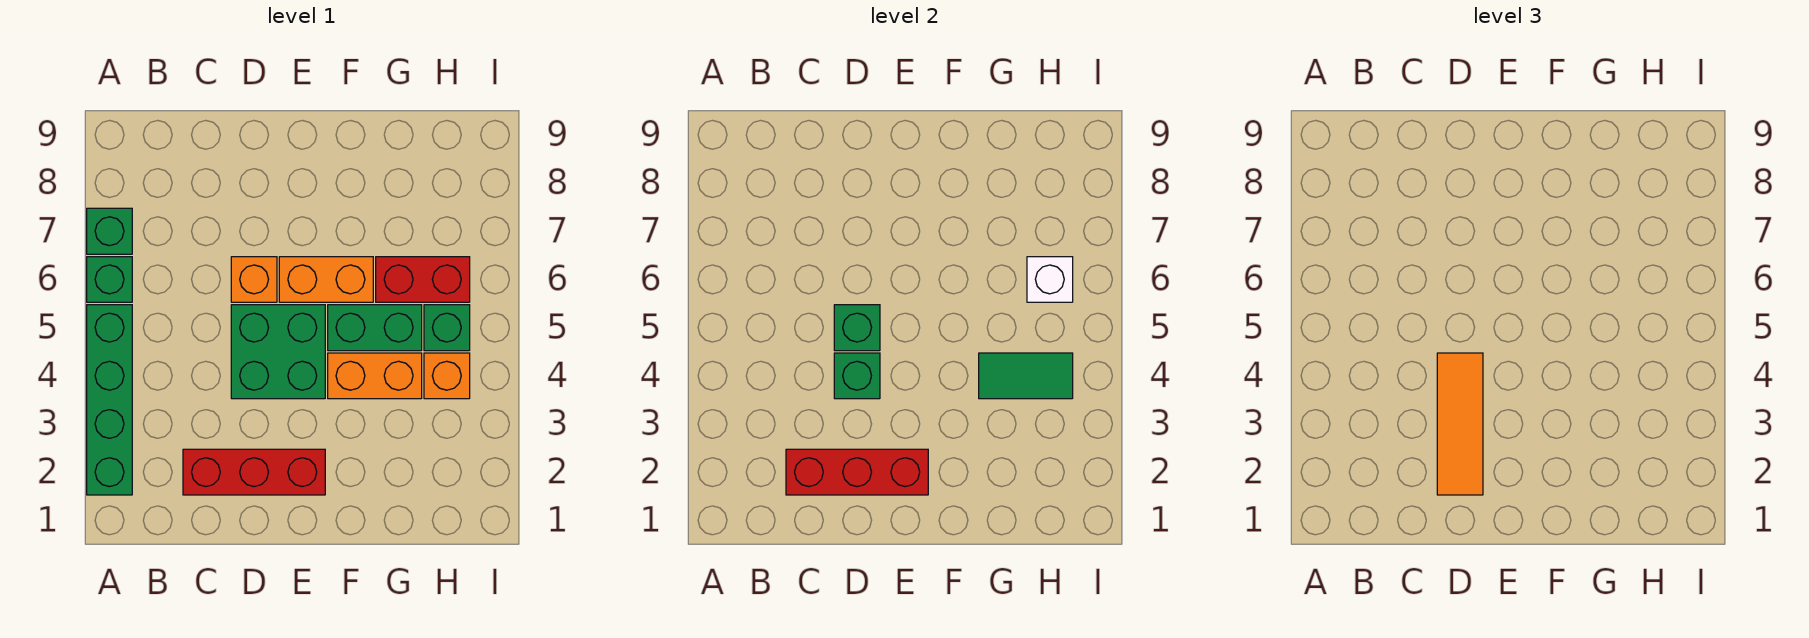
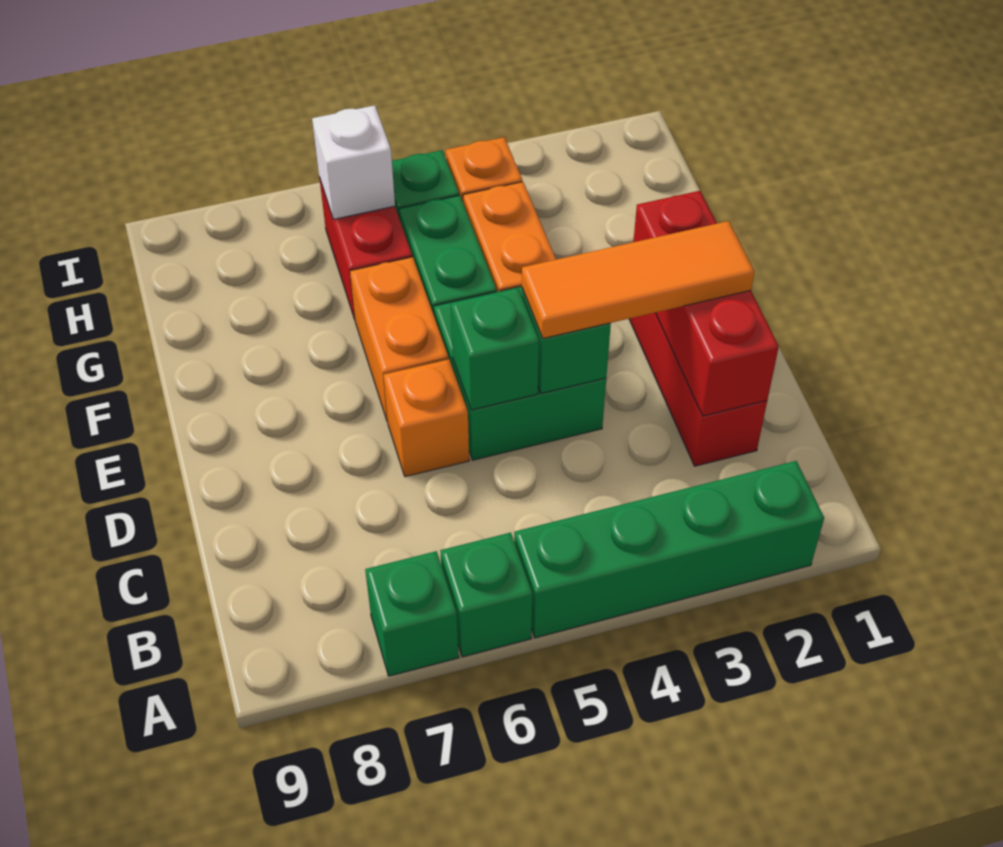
green tile G4:H4 level 2 -> none

